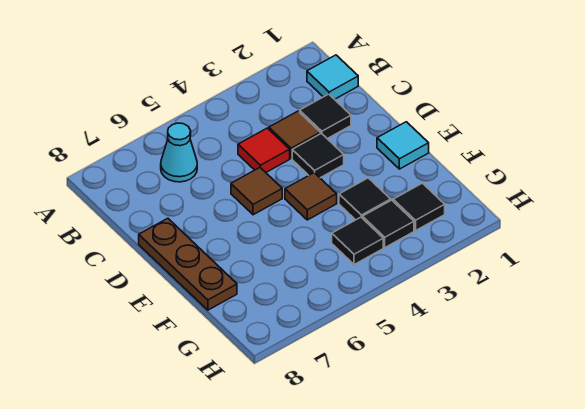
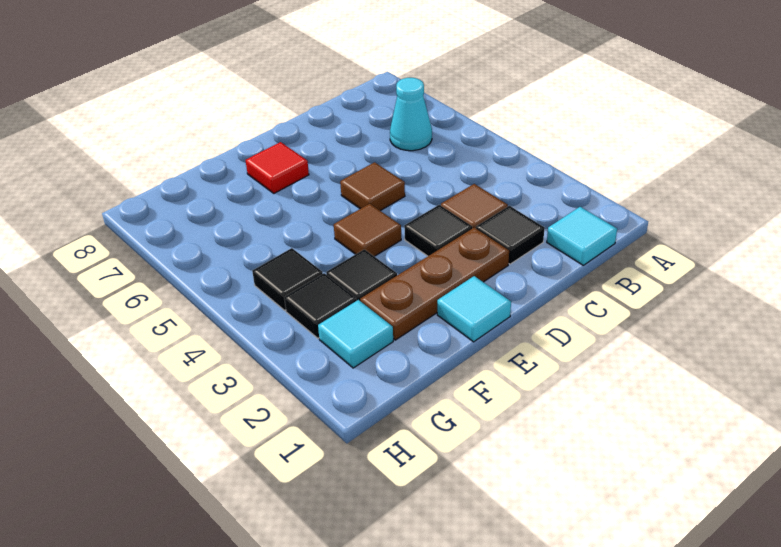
red tile C4 level 1 -> red tile E7 level 1
brown plate D8:F8 level 1 -> brown plate D2:F2 level 1
black tile G2 level 1 -> cyan tile G2 level 1

